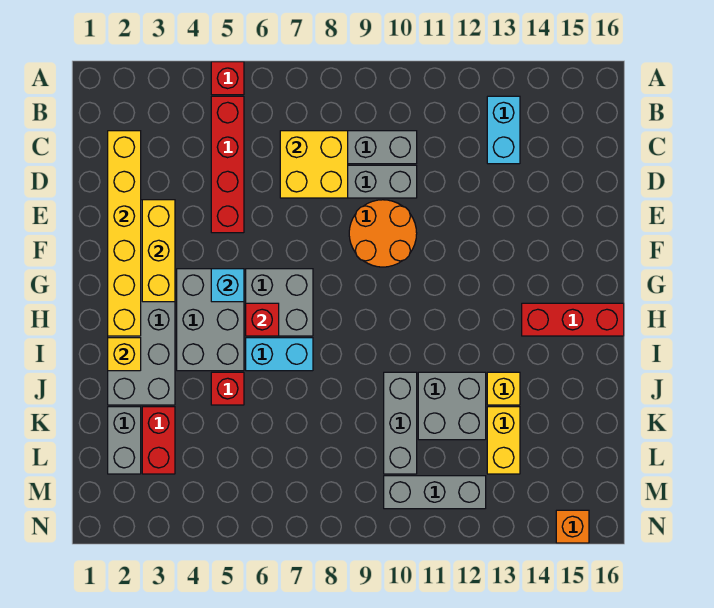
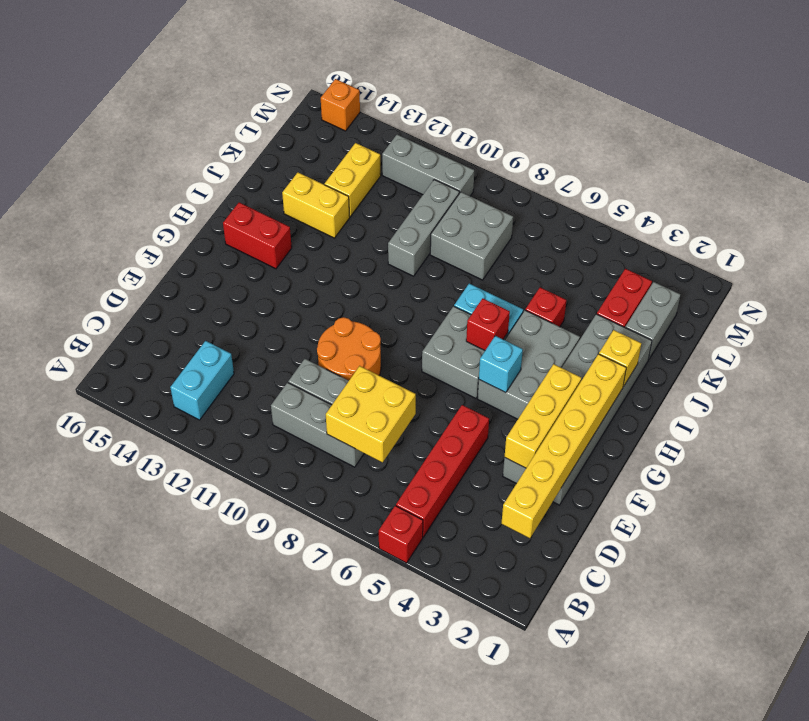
red brick H14:H16 level 1 -> red brick H14:H15 level 1
grey brick J11:K12 level 1 -> grey brick K8:L9 level 1
yellow brick J13 level 1 -> yellow brick J13:J14 level 1

